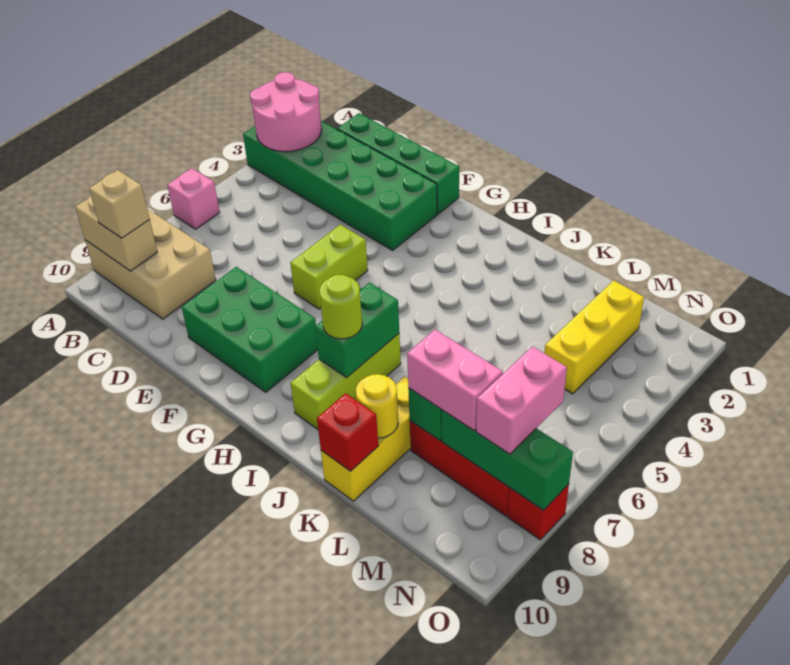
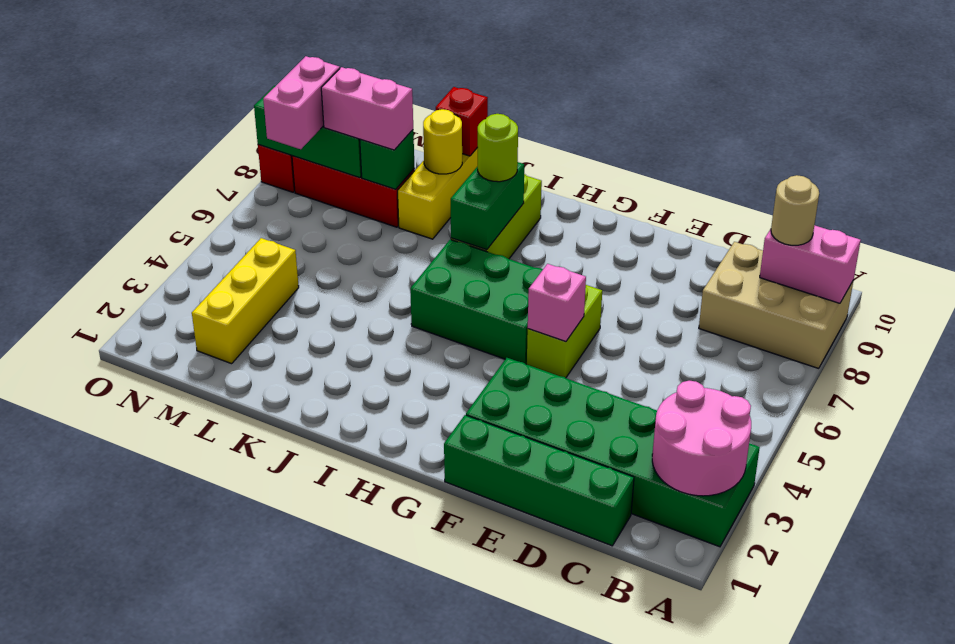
pink brick A6 level 1 -> pink brick F5 level 2
tan brick A9:B9 level 2 -> pink brick A9:B9 level 2
tan brick B9 level 3 -> tan round brick B9 level 3
green brick E8:G9 level 1 -> green brick G5:I6 level 1

